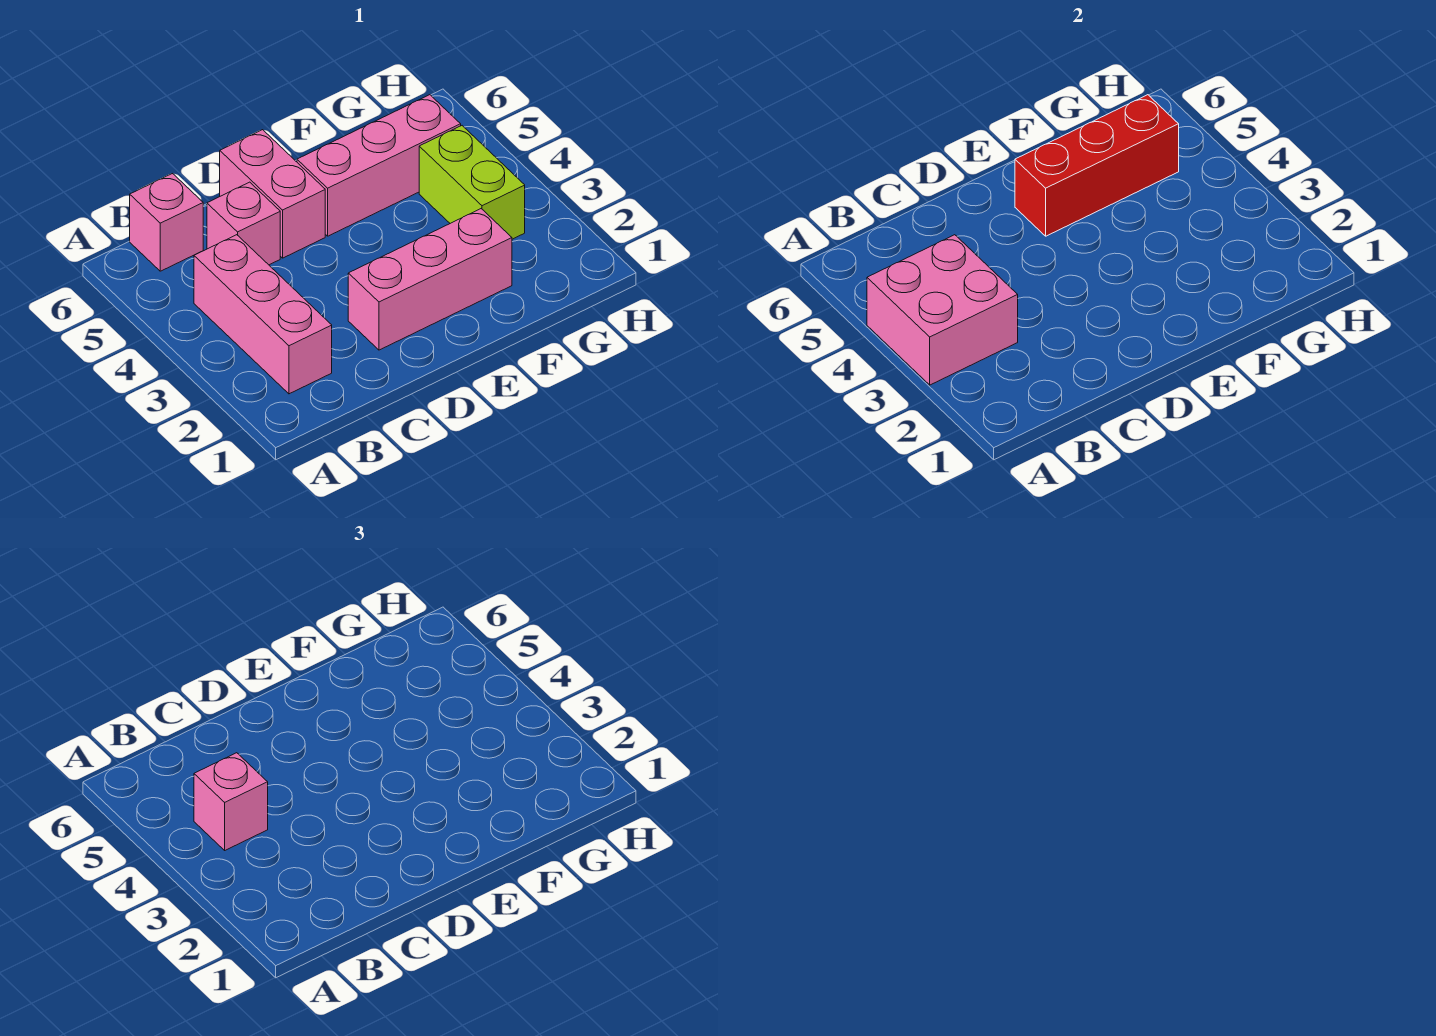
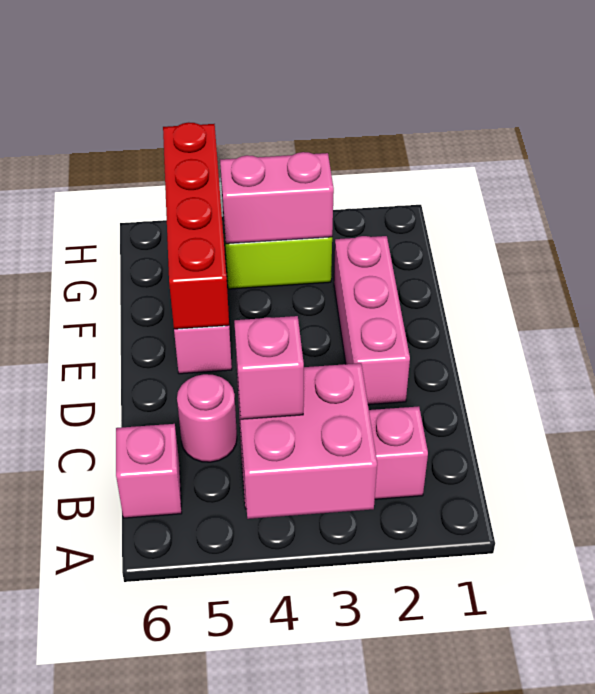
pink brick C5 level 1 -> pink round brick C5 level 1
pink brick D5:D6 level 1 -> pink brick G3:G4 level 2
red brick E5:G5 level 2 -> red brick E5:H5 level 2

